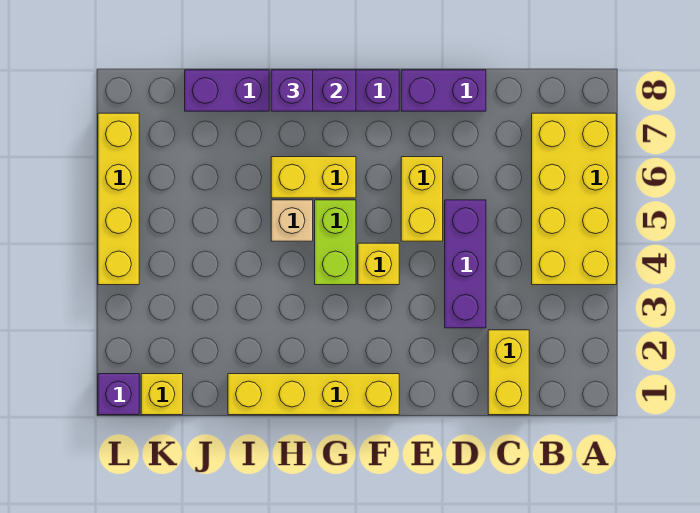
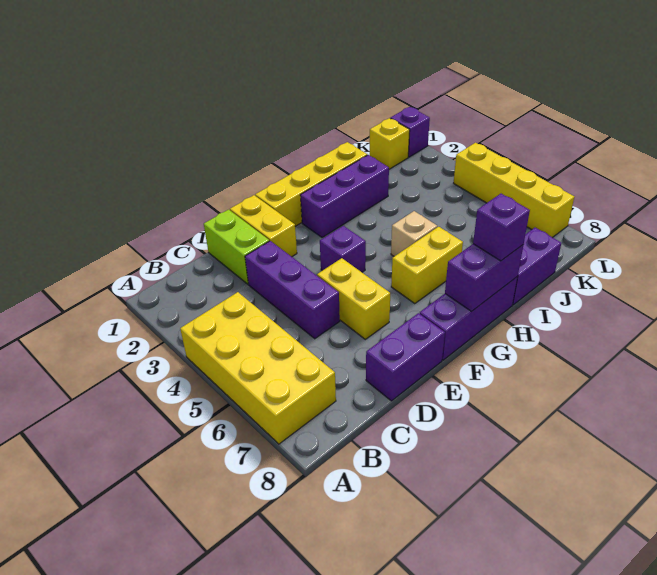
yellow brick C1:C2 level 1 -> yellow brick E1:E2 level 1
yellow brick F4 level 1 -> purple brick F4 level 1
none -> purple brick G2:I2 level 1
lime brick G4:G5 level 1 -> lime brick D1:D2 level 1

